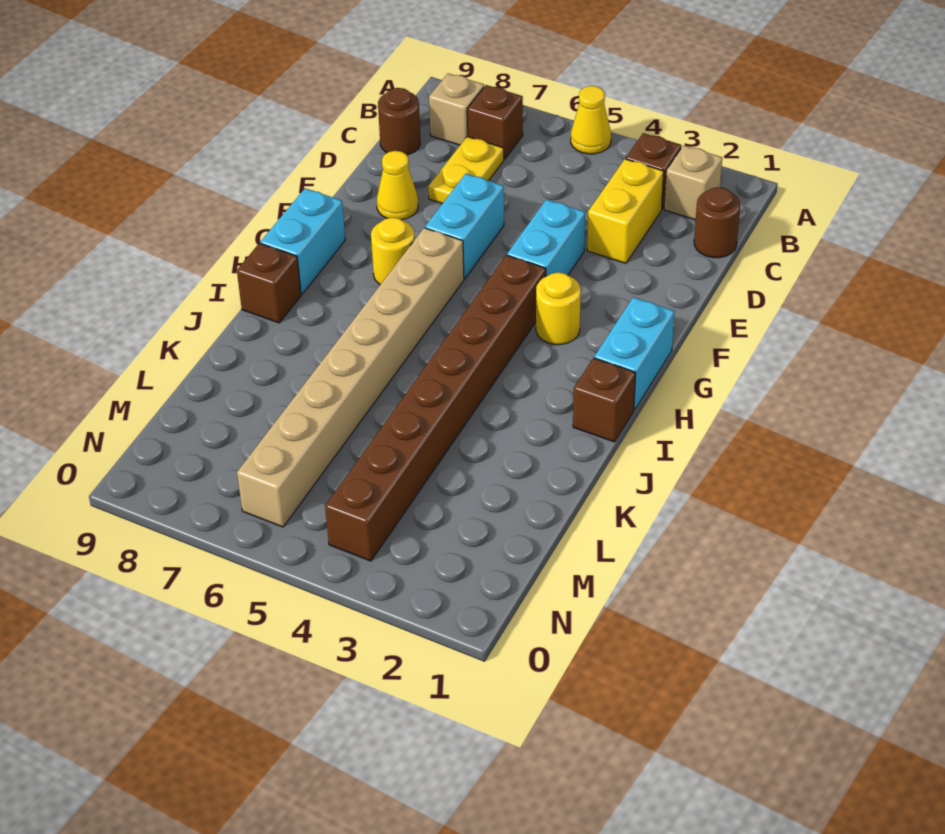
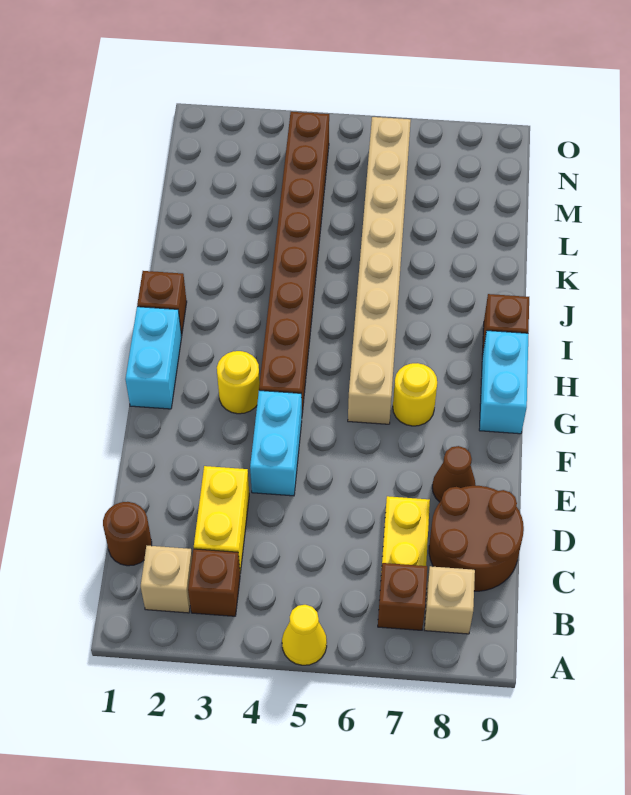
brown round brick C9 level 1 -> brown round brick C8:D9 level 1
cyan brick E6:F6 level 1 -> none
yellow cone E8 level 1 -> brown cone E8 level 1

